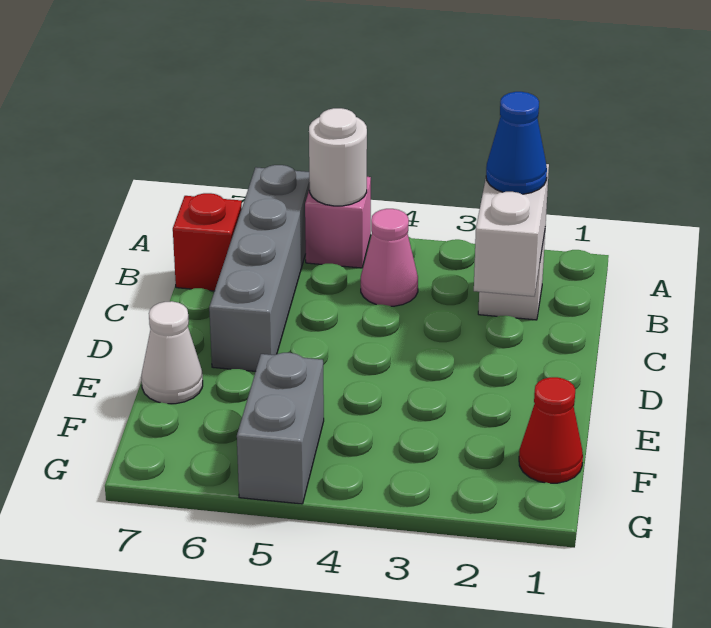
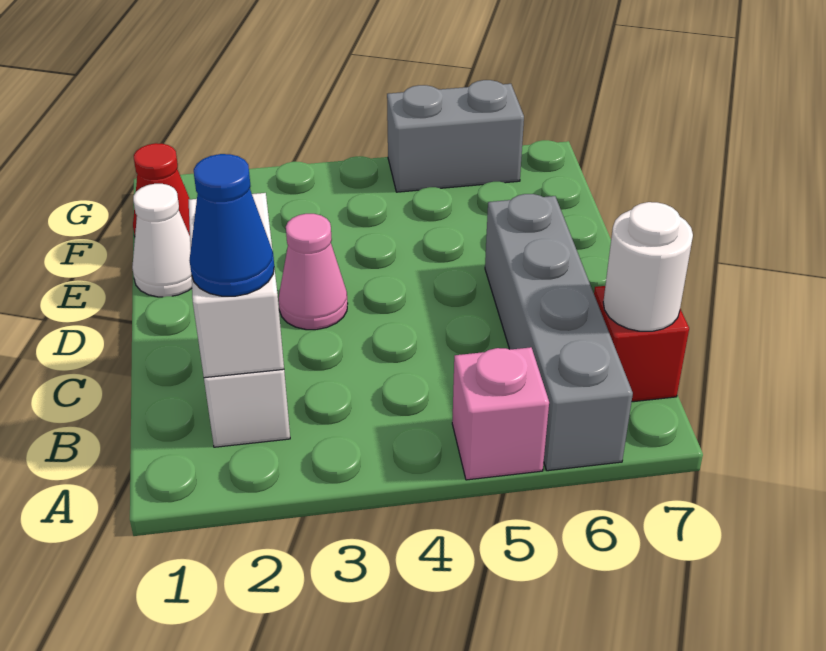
white round brick A5 level 2 -> white round brick B7 level 2
pink cone B4 level 1 -> pink cone D3 level 1
white cone E7 level 1 -> white cone E1 level 1
grey brick F5:G5 level 1 -> grey brick G5:G6 level 1

